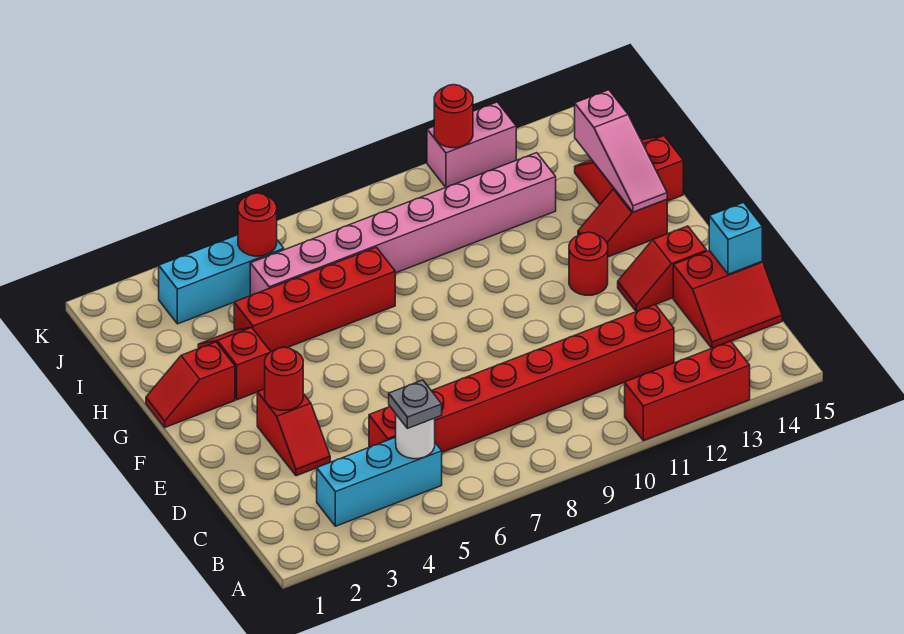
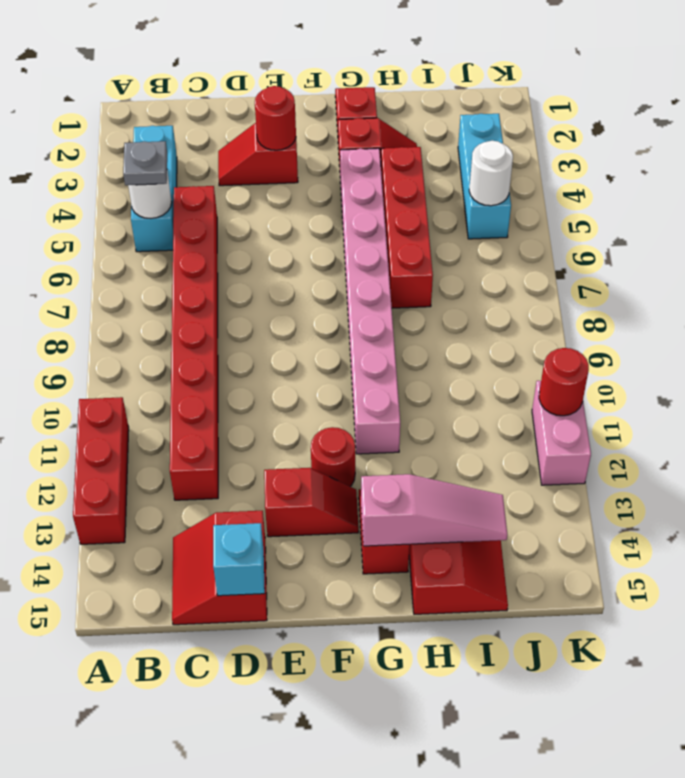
red slope E13:E14 level 1 top 14 -> red slope E13:F13 level 1 top E
pink slope G14:I14 level 2 top I -> pink slope G14:I14 level 2 top G
pink brick I5:I12 level 1 -> pink brick G4:G11 level 1
red round brick J5 level 2 -> white round brick J5 level 2

